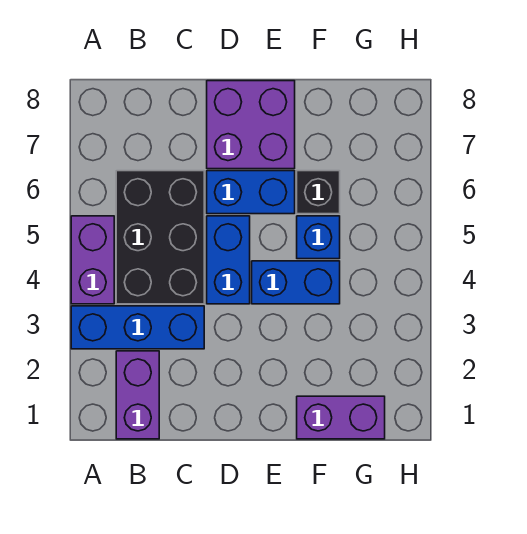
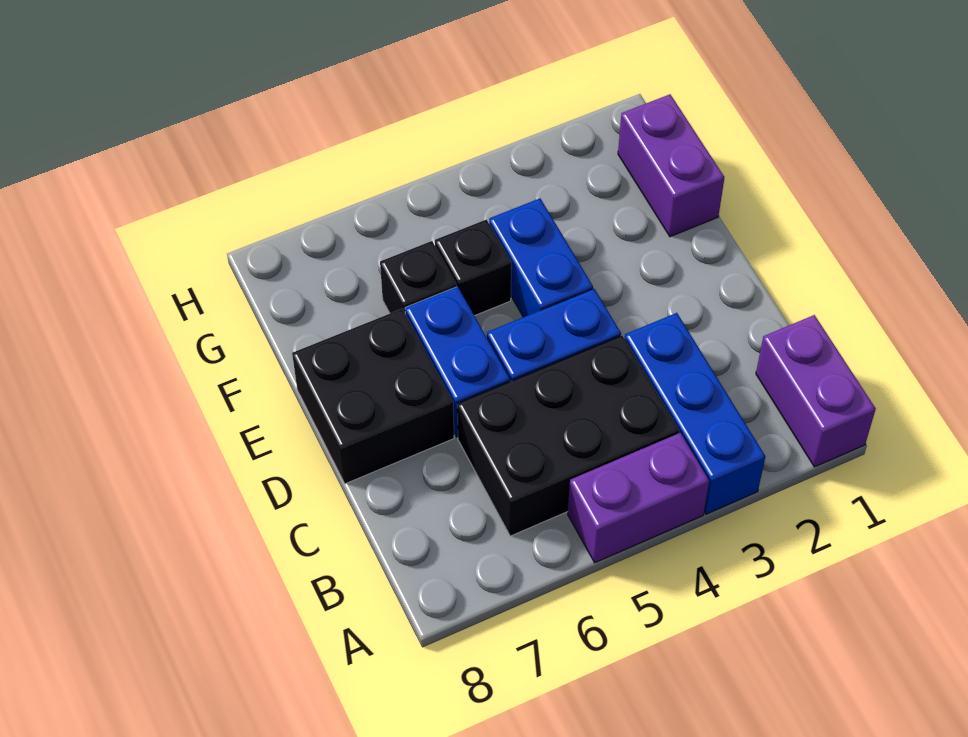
purple brick B1:B2 level 1 -> purple brick A1:B1 level 1
purple brick D7:E8 level 1 -> black brick D7:E8 level 1
blue brick F5 level 1 -> black brick F5 level 1

